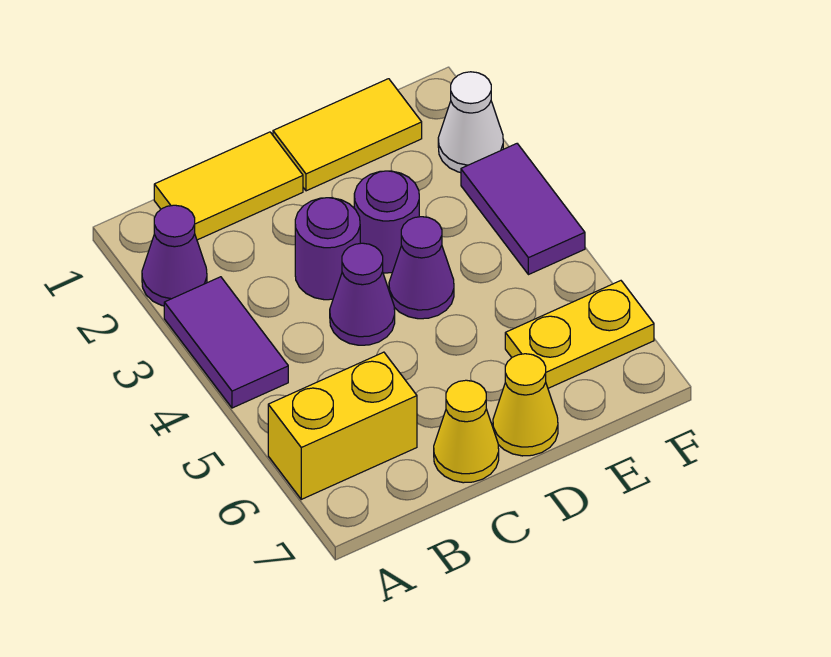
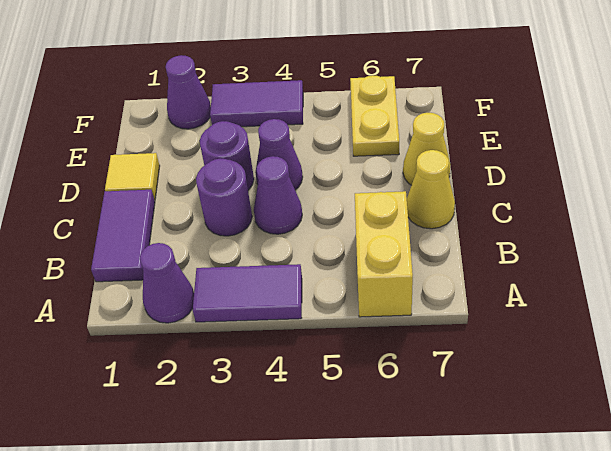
yellow tile B1:C1 level 1 -> purple tile B1:C1 level 1
yellow tile D1:E1 level 1 -> yellow tile D1 level 1
white cone F2 level 1 -> purple cone F2 level 1

